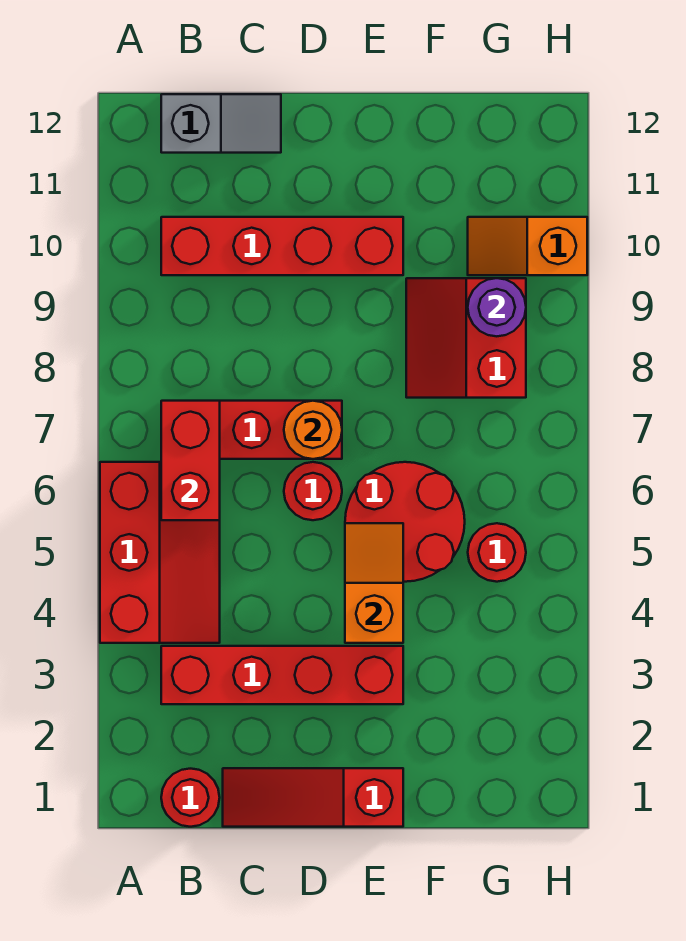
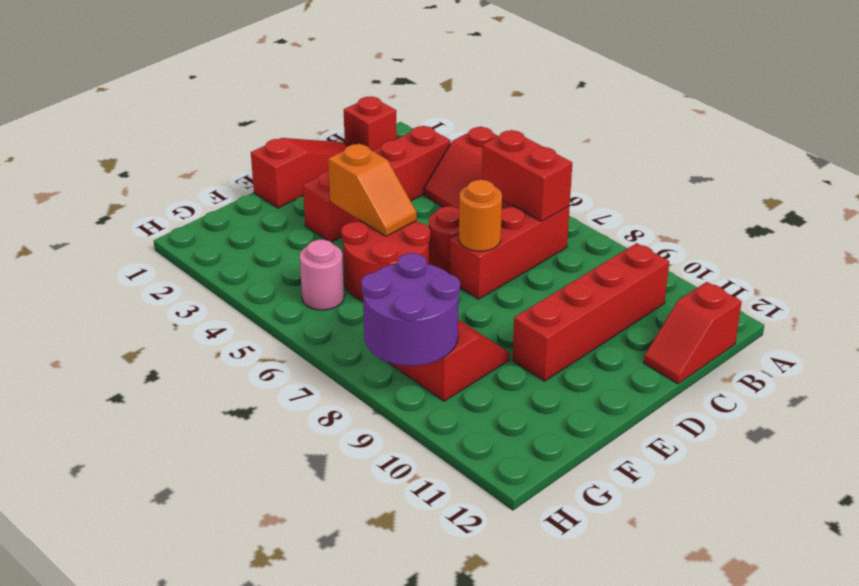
red round brick B1 level 1 -> red brick B1 level 1
grey slope B12:C12 level 1 top B -> red slope B12:C12 level 1 top B
red round brick G5 level 1 -> pink round brick G5 level 1
purple round brick G9 level 2 -> purple round brick G8:H9 level 2
orange slope G10:H10 level 1 top H -> none

